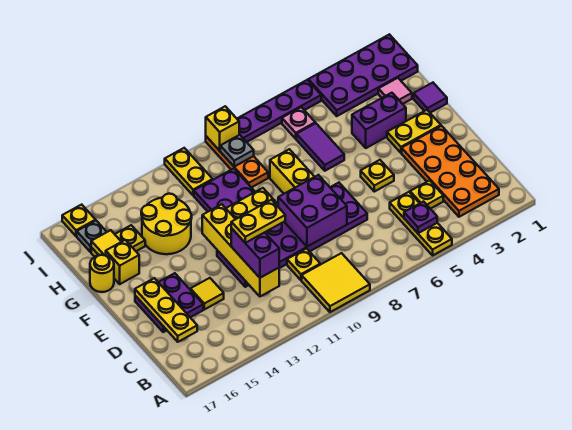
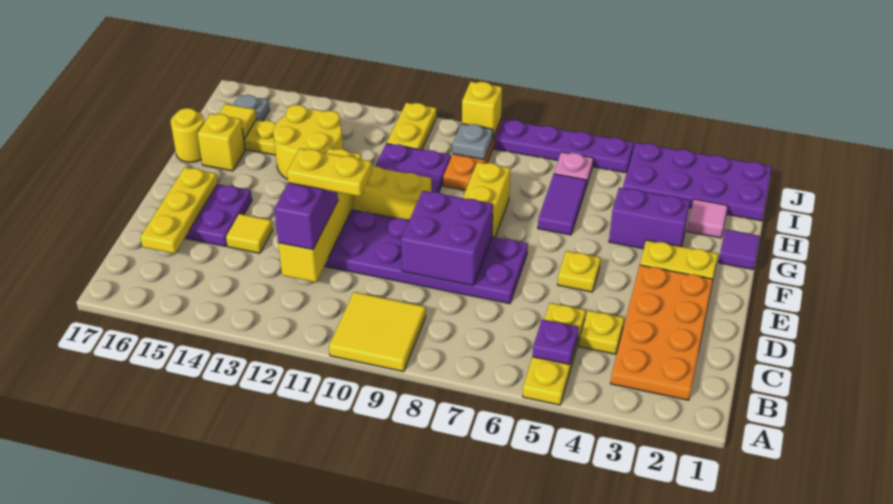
yellow plate C10 level 1 -> none
yellow plate J16 level 1 -> none

